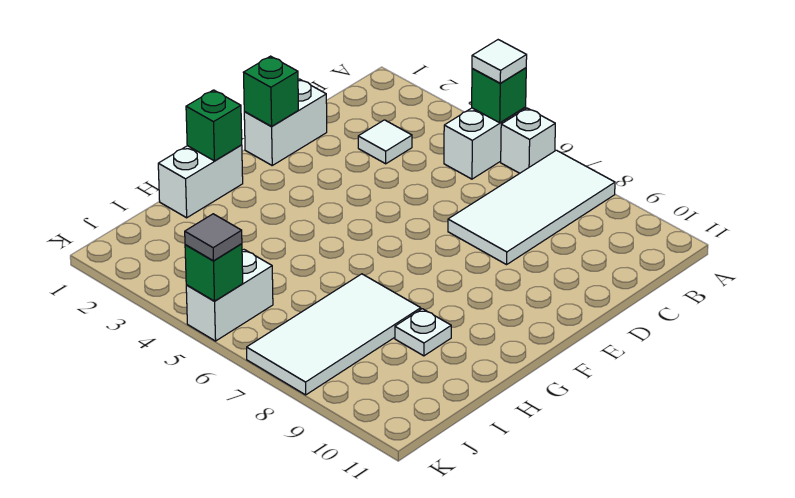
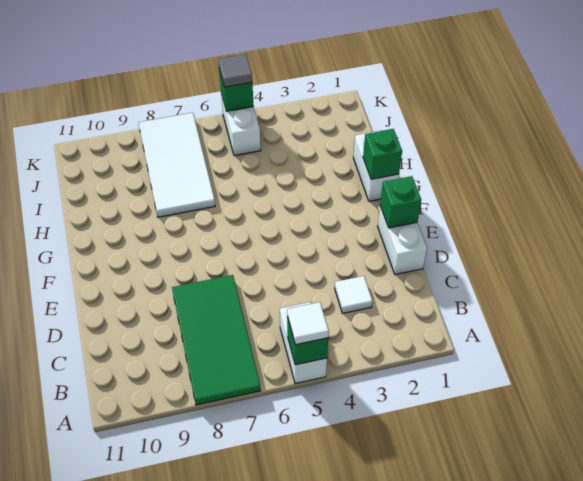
white brick A6 level 1 -> none
white tile A7:D8 level 1 -> green tile A7:D8 level 1
white plate H9 level 1 -> none

